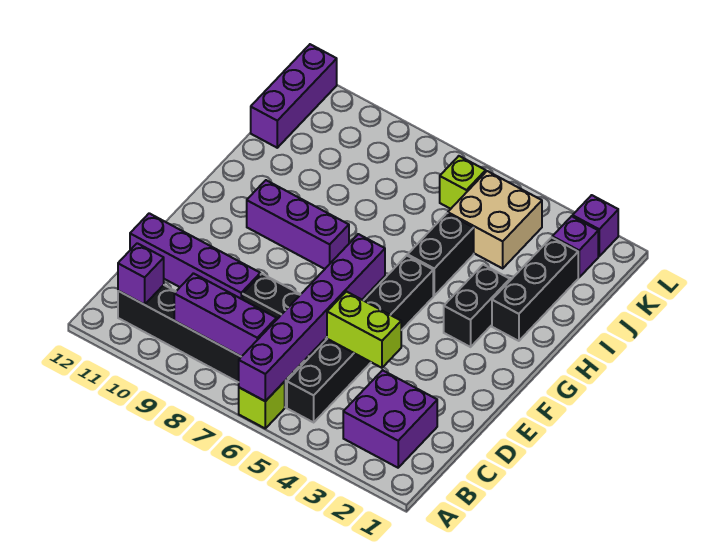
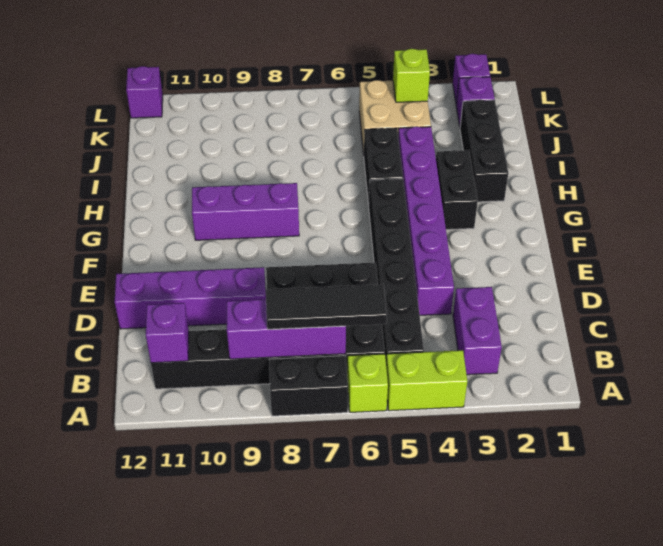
purple brick A6:F6 level 2 -> purple brick D4:I4 level 1
none -> black brick A7:A8 level 1
purple brick B2:C3 level 1 -> purple brick B3:C3 level 1
none -> black tile B6:B8 level 3
lime brick D4:D5 level 2 -> lime brick A4:A5 level 1
purple brick J12:L12 level 1 -> purple brick L12 level 1
lime brick K6 level 1 -> lime brick K4 level 2

